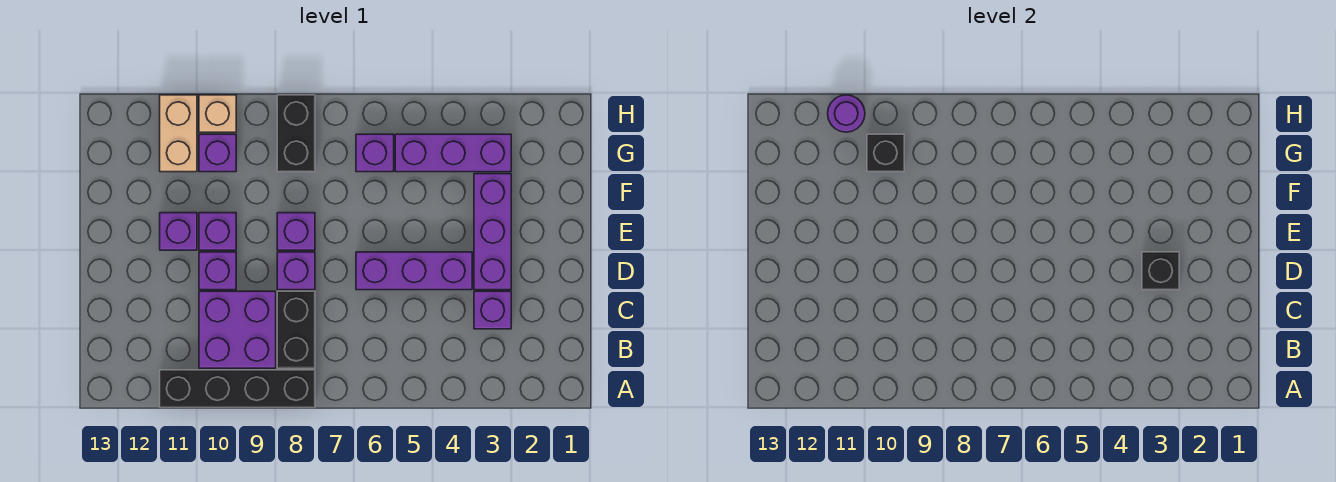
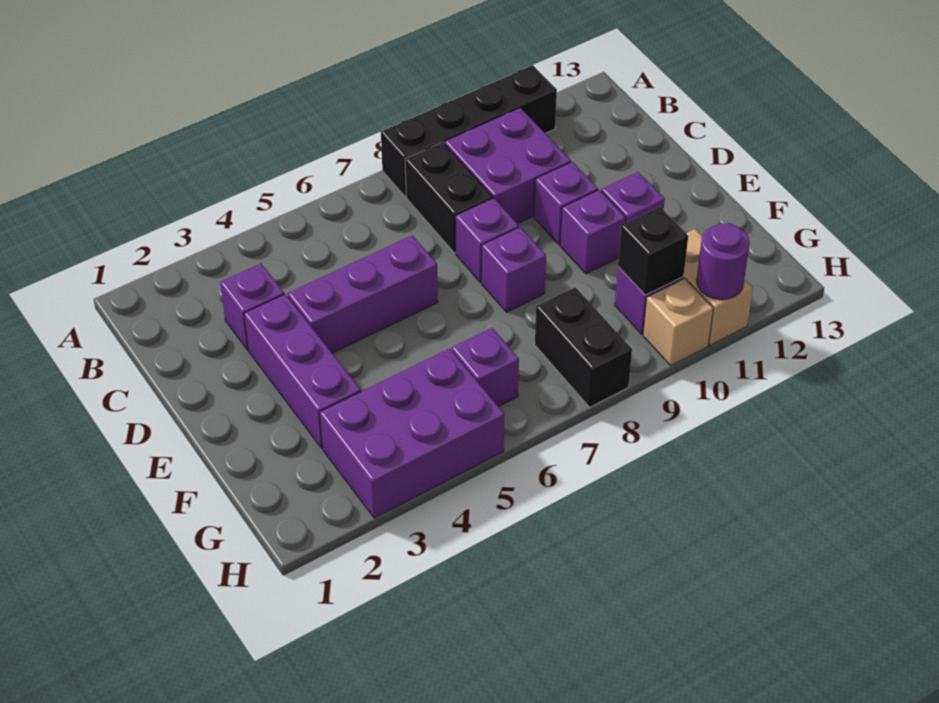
black brick D3 level 2 -> none
purple brick G3:G5 level 1 -> purple brick G3:H5 level 1

